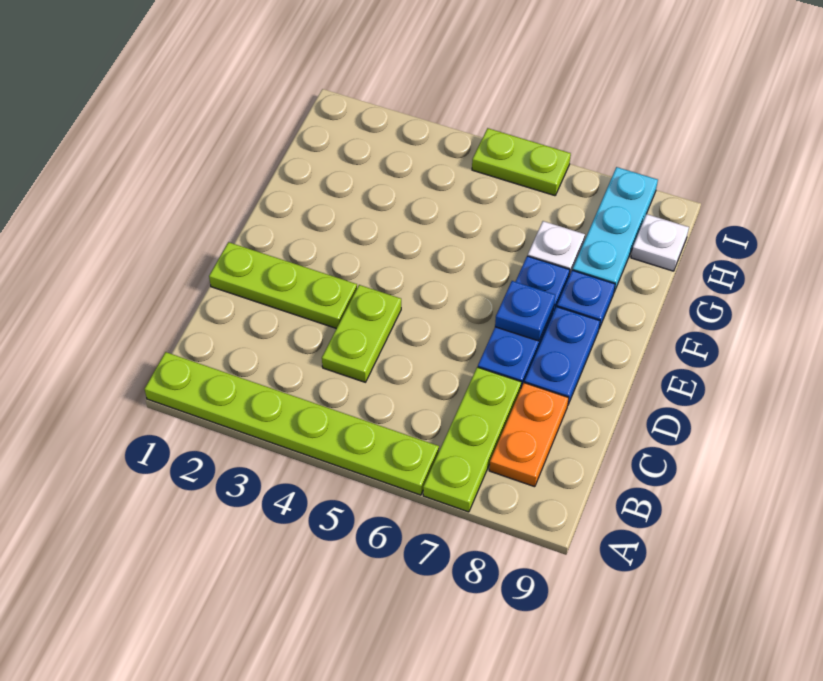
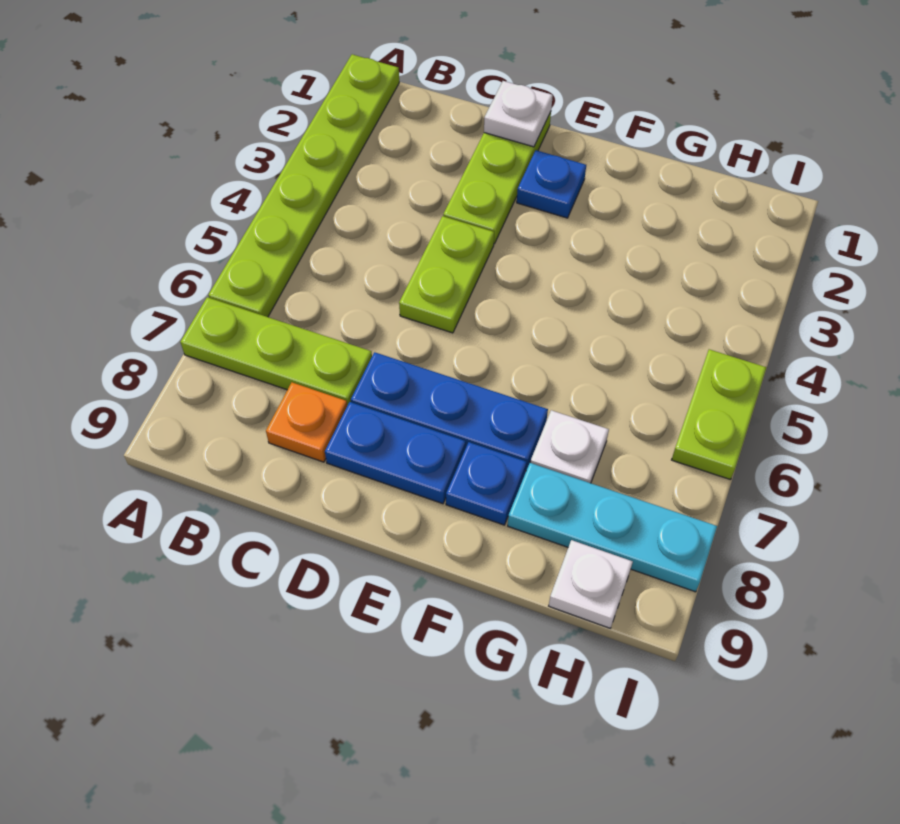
orange plate B8:C8 level 1 -> orange plate C8 level 1
lime plate C4:D4 level 1 -> lime plate D4:D5 level 1
none -> white plate D1 level 2
blue plate E7 level 2 -> blue plate E2 level 1

